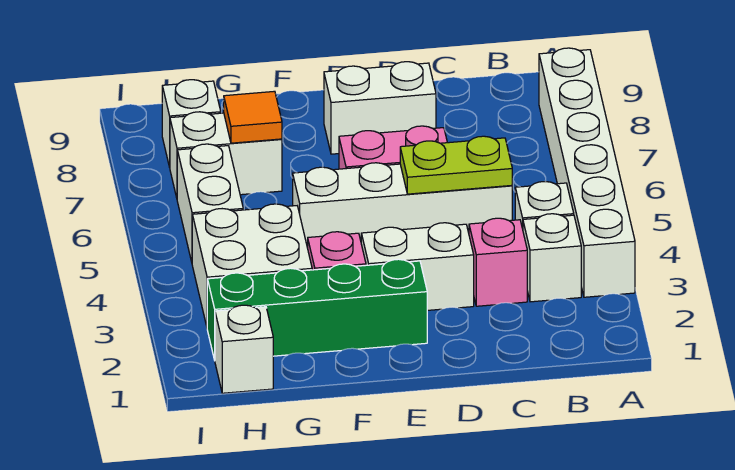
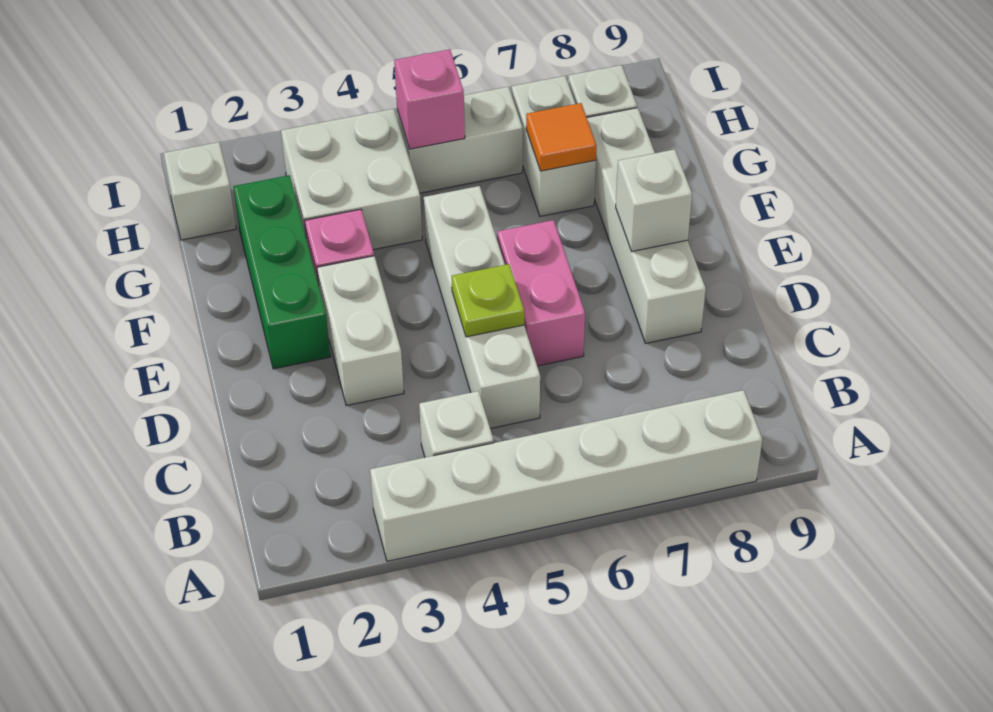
white brick B3 level 1 -> white brick E8 level 2
pink brick C3 level 1 -> pink brick H5 level 2
lime plate C5:D5 level 2 -> lime plate D5 level 2
white brick D8:E8 level 1 -> white brick D8:G8 level 1
green brick E2:H2 level 1 -> green brick E2:G2 level 1

